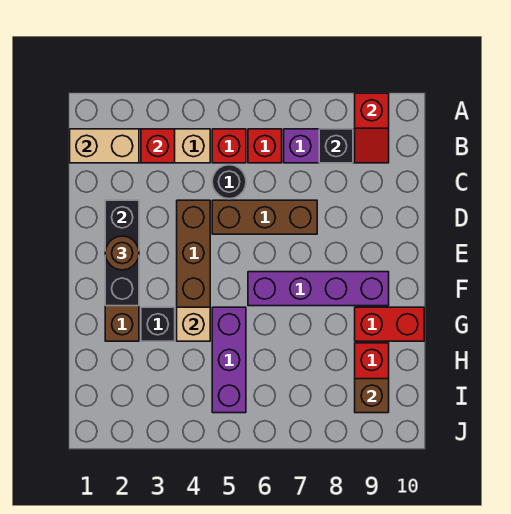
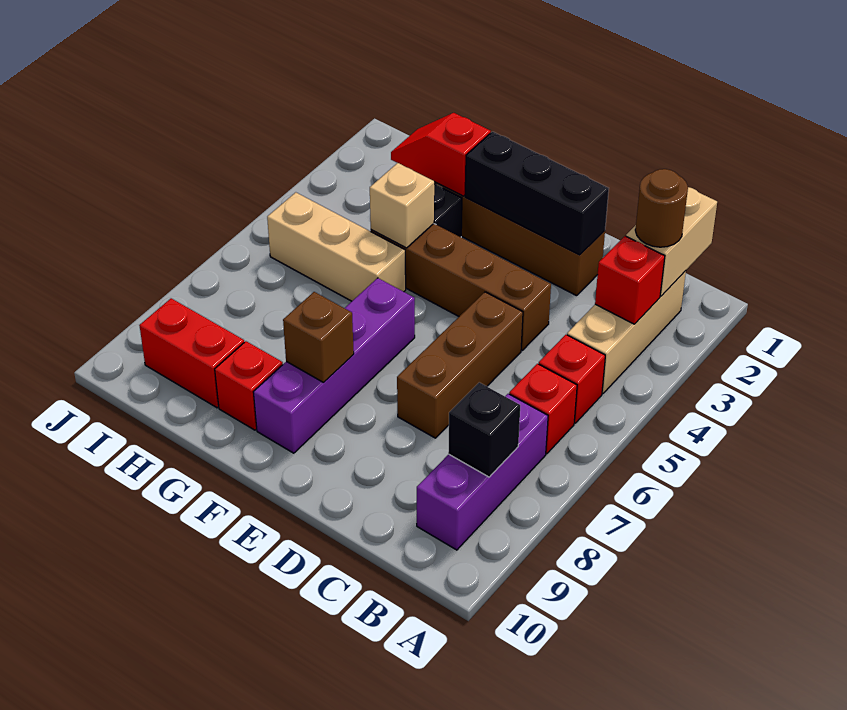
red slope A9:B9 level 2 top A -> red slope G2:H2 level 2 top G
black round brick C5 level 1 -> none
brown round brick E2 level 3 -> brown round brick B2 level 3
purple brick G5:I5 level 1 -> tan brick G5:I5 level 1
red brick G9:G10 level 1 -> red brick G9 level 1
brown brick I9 level 2 -> brown brick F8 level 2

